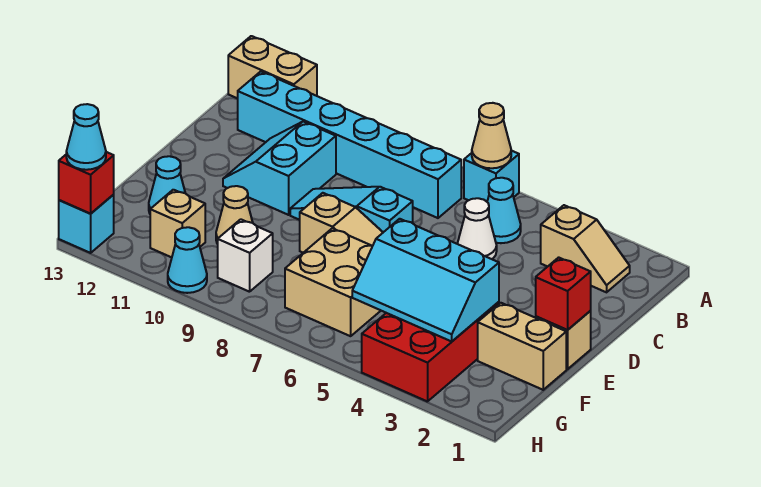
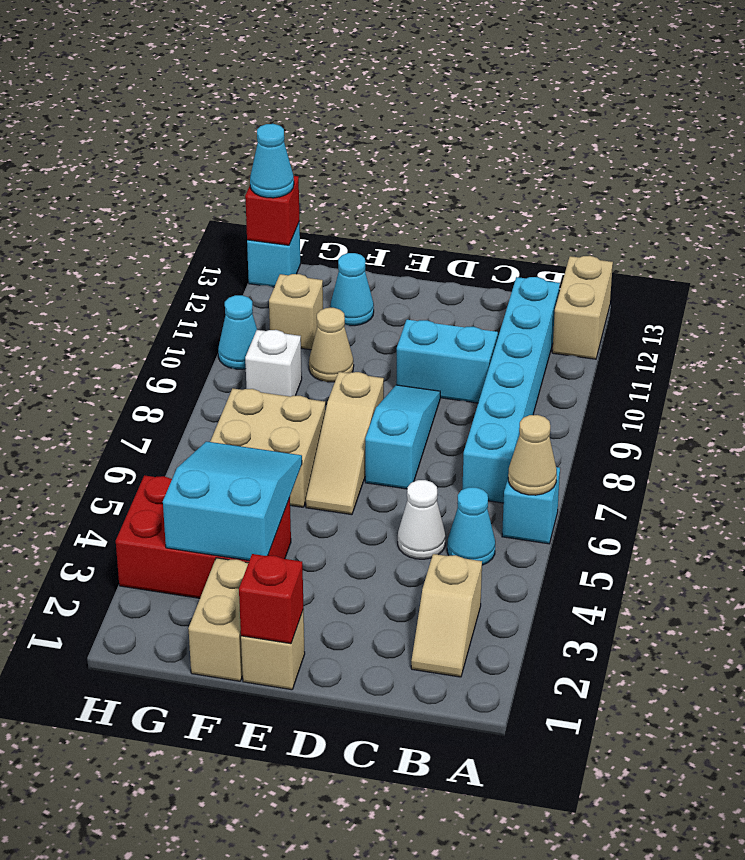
cyan slope F3:G5 level 2 top F -> cyan slope F3:G5 level 2 top 3

